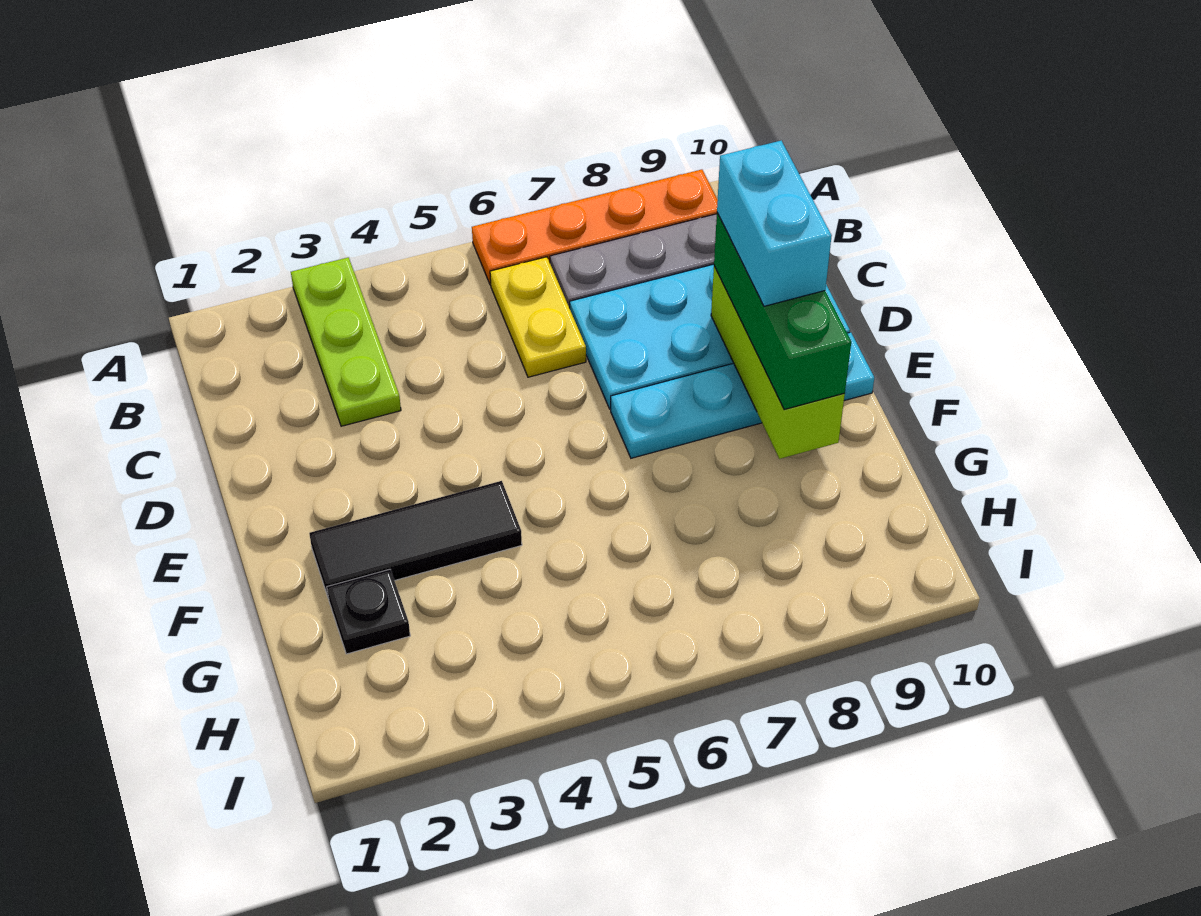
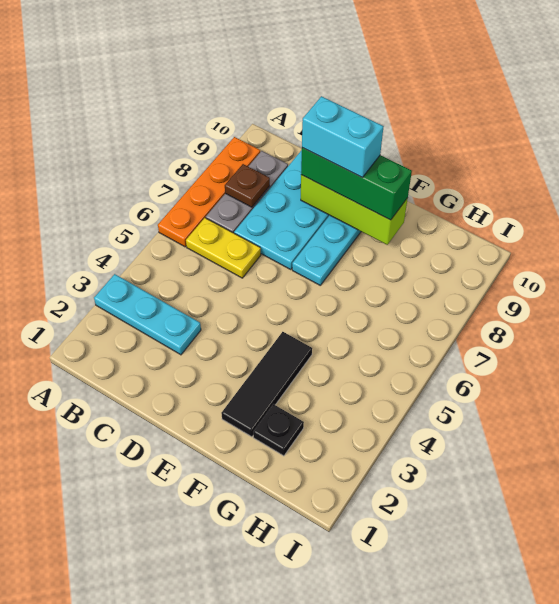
lime plate A3:C3 level 1 -> cyan plate A3:C3 level 1
none -> brown plate B8 level 2

